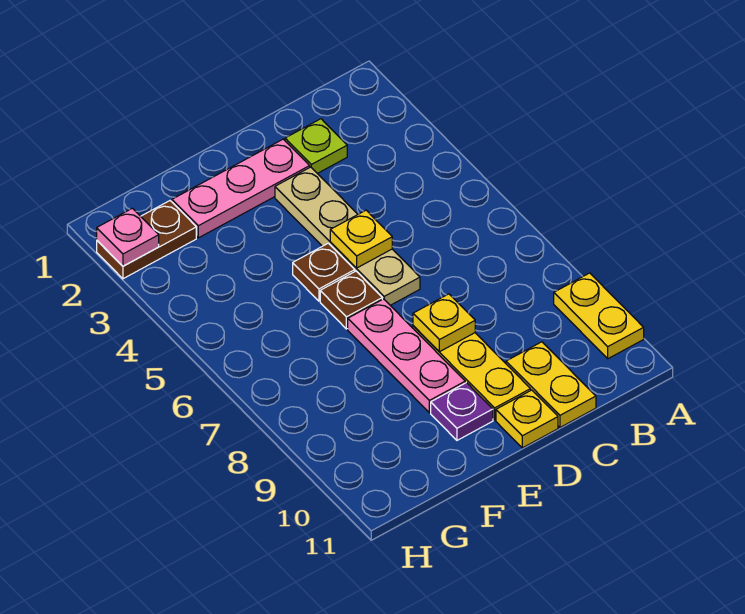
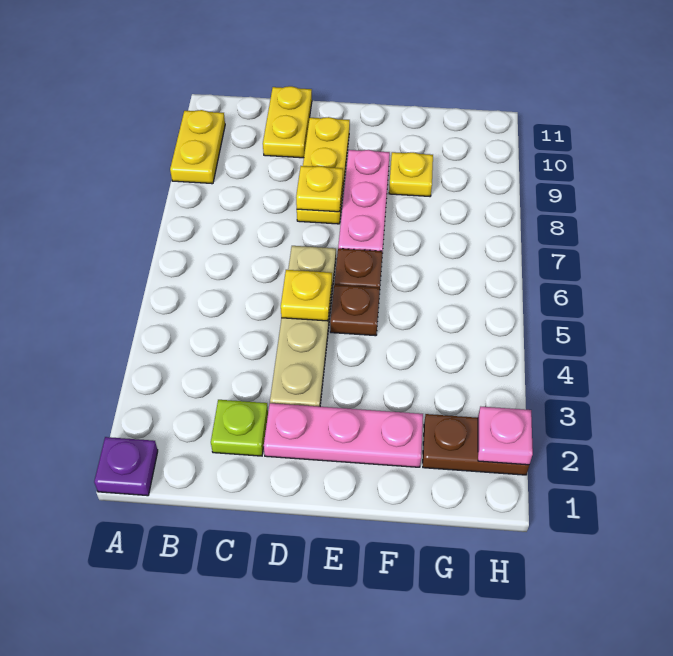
yellow plate D11 level 1 -> yellow plate F9 level 1
purple plate E10 level 1 -> purple plate A1 level 1

